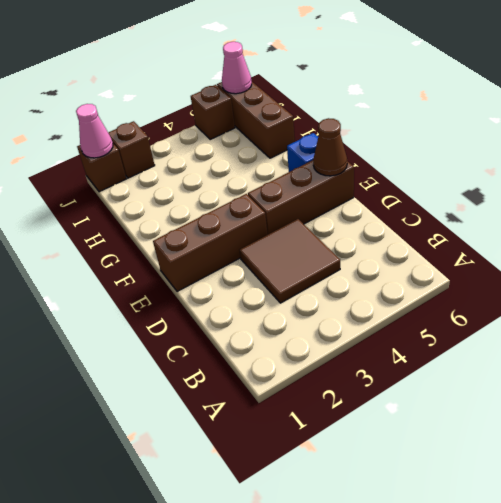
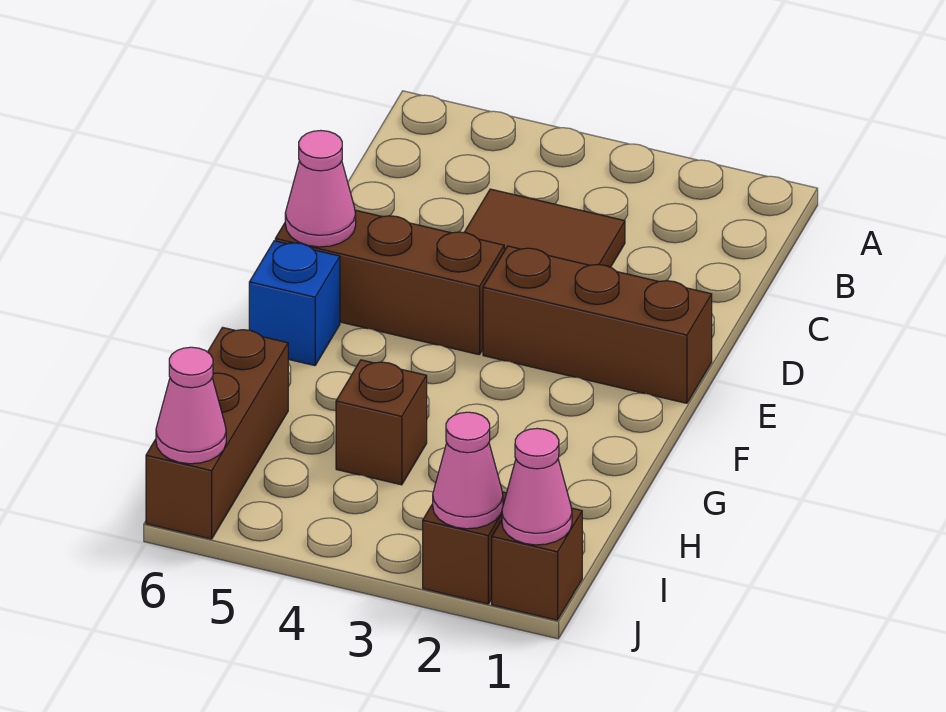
brown cone E6 level 2 -> pink cone E6 level 2
none -> pink cone J2 level 2
brown brick J5 level 1 -> brown brick H4 level 1

